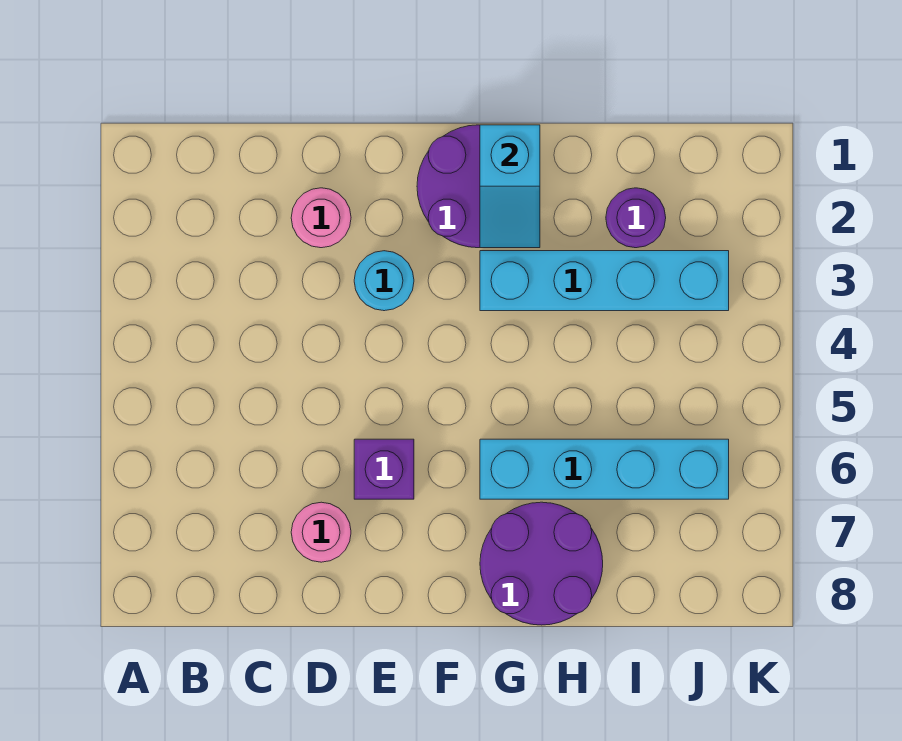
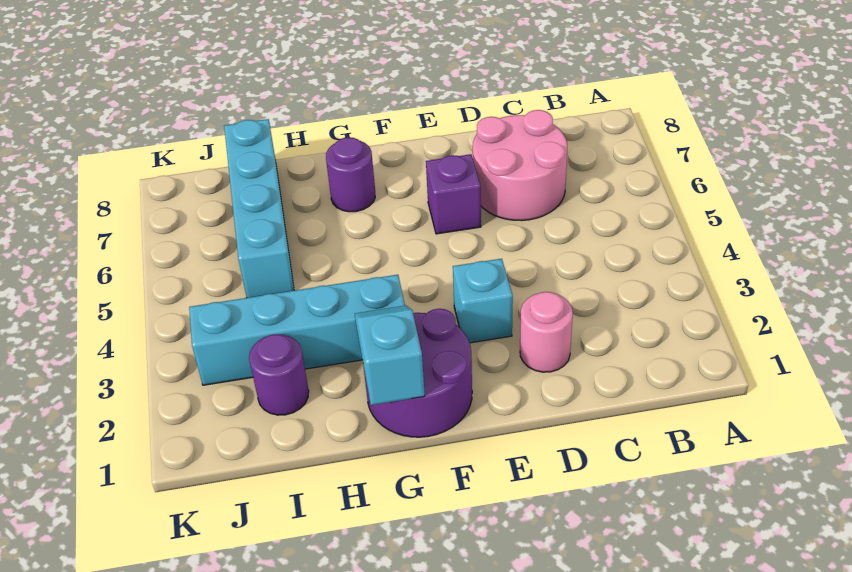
pink round brick D7 level 1 -> pink round brick C6:D7 level 1
cyan round brick E3 level 1 -> cyan brick E3 level 1
cyan brick G6:J6 level 1 -> cyan brick I5:I8 level 1
purple round brick G7:H8 level 1 -> purple round brick G7 level 1

